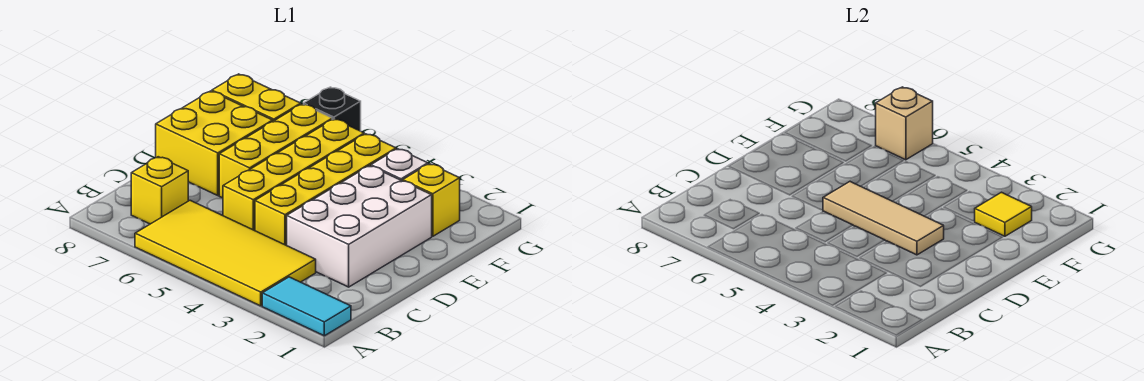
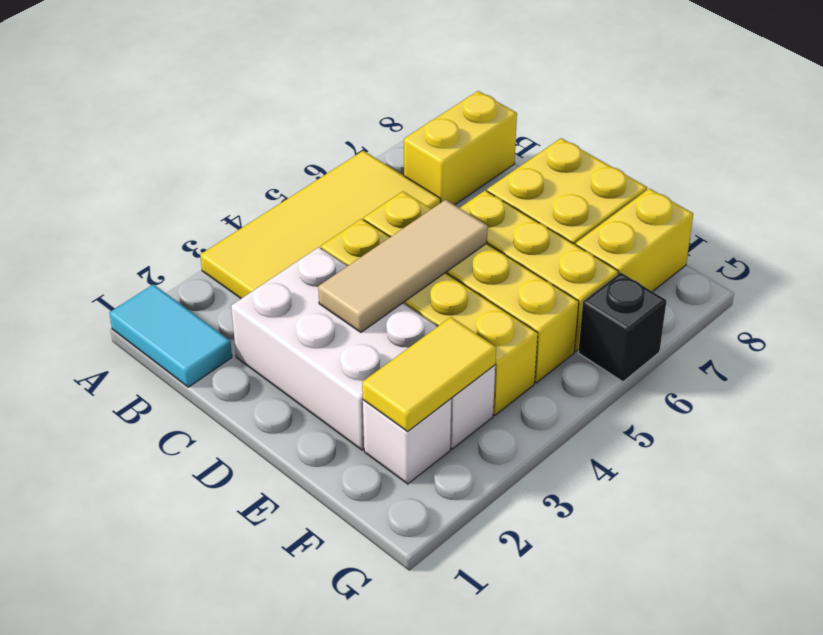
cyan tile A1:A2 level 1 -> cyan tile A1:B1 level 1
yellow brick B7 level 1 -> yellow brick B7:B8 level 1
yellow brick F2 level 1 -> white brick F2 level 1
yellow tile F2 level 2 -> yellow tile F2:F3 level 2
tan brick G6 level 2 -> none

